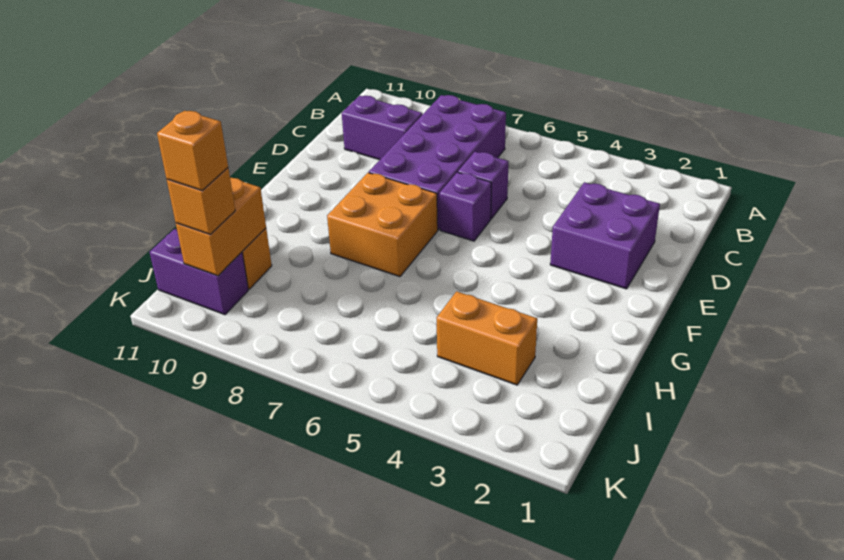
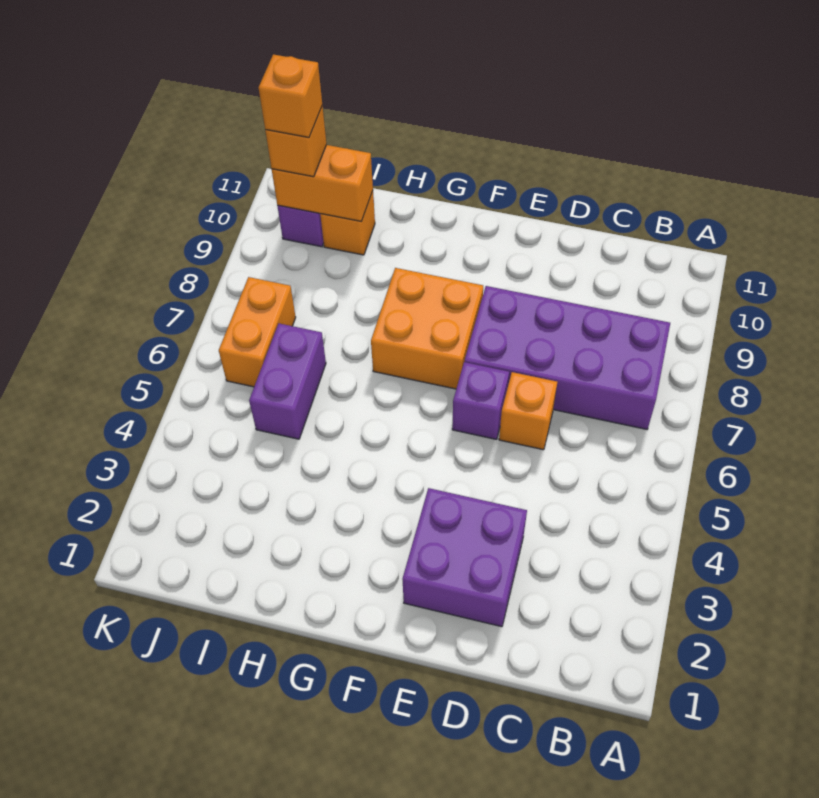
purple brick C9:C10 level 1 -> purple brick I5:I6 level 1
purple brick D6 level 1 -> orange brick D6 level 1
orange brick I3:I4 level 1 -> orange brick J6:J7 level 1

